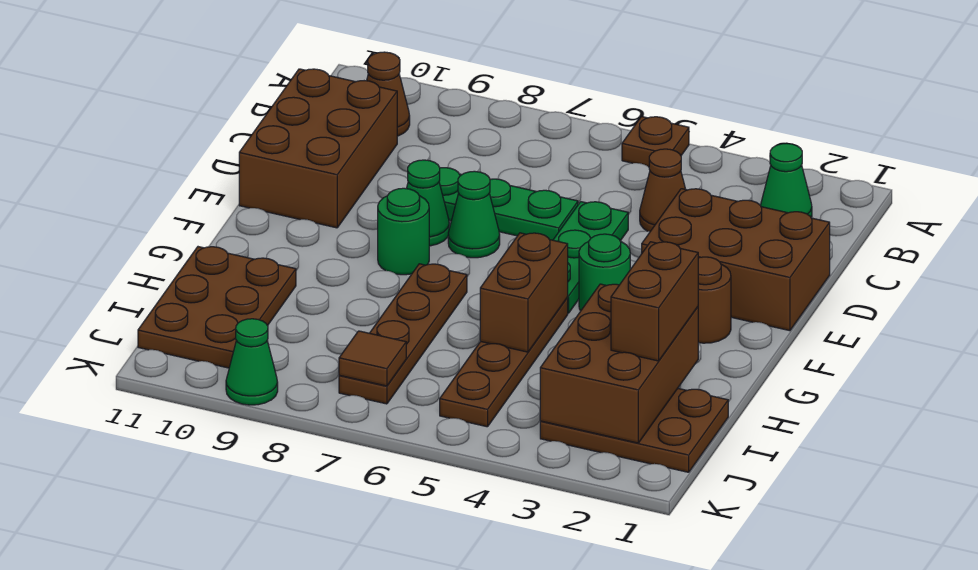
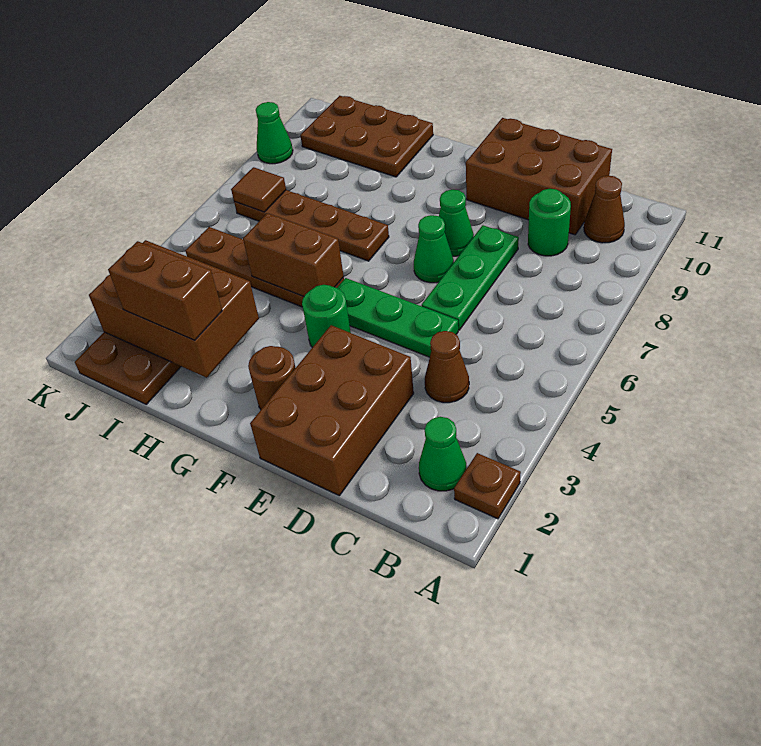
brown plate A5 level 1 -> brown plate A2 level 1
green round brick F8 level 1 -> green round brick C9 level 1

